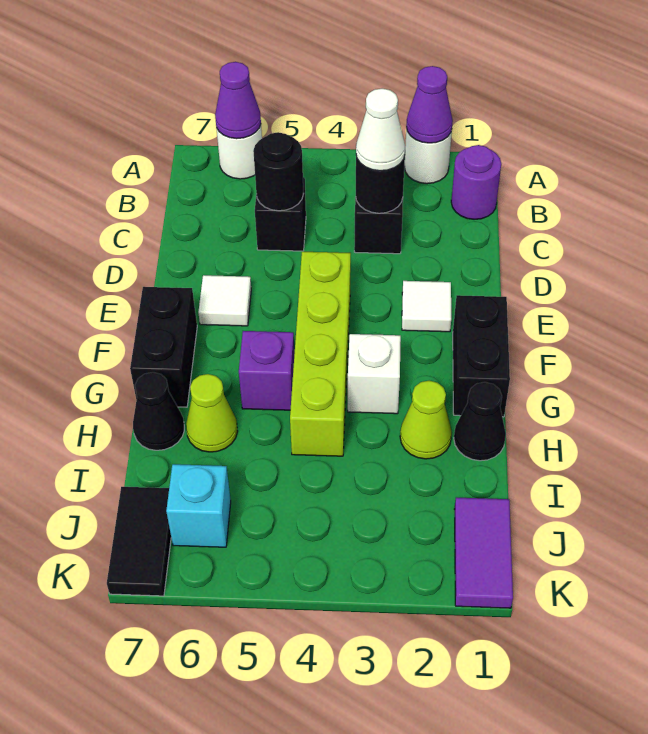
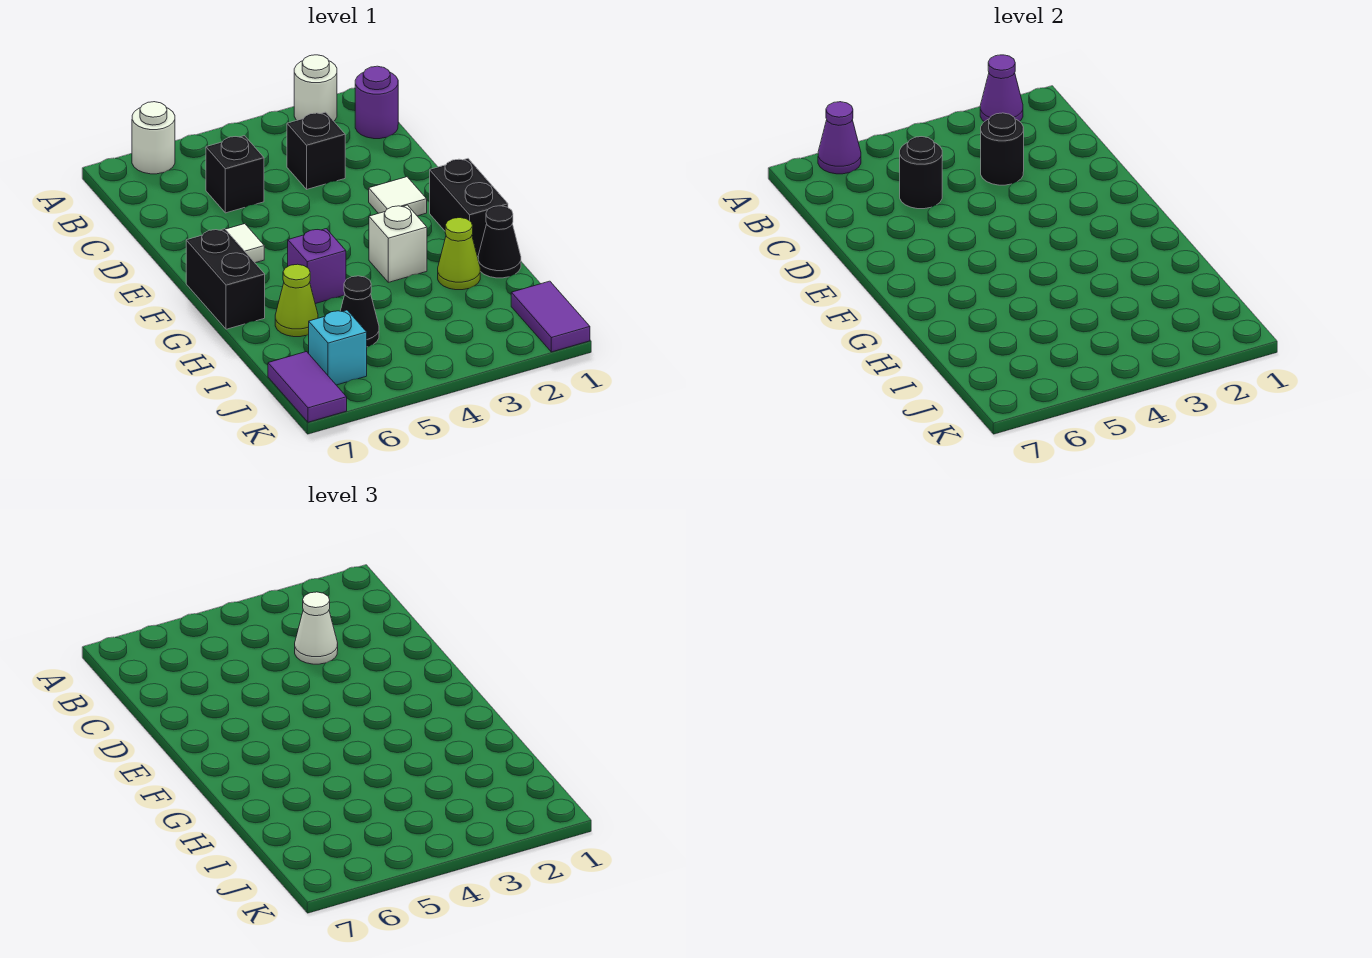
lime brick E4:H4 level 1 -> none
black cone H7 level 1 -> black cone I5 level 1
black tile J7:K7 level 1 -> purple tile J7:K7 level 1

